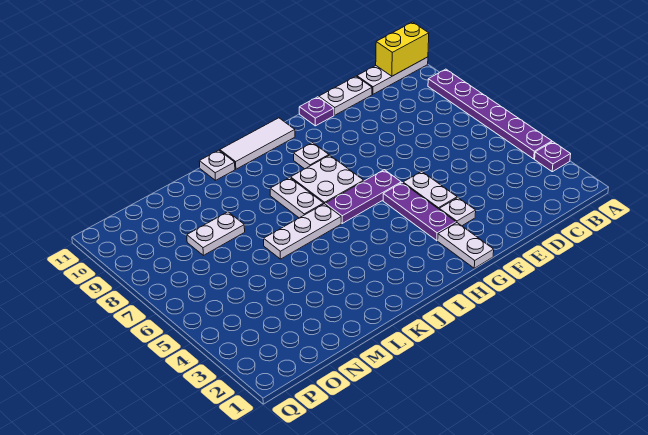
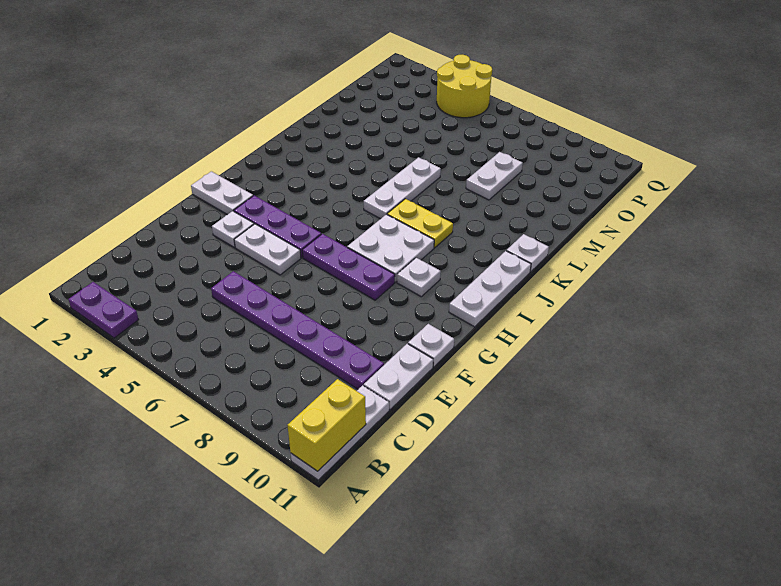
purple plate A3 level 1 -> purple plate A2:A3 level 1
purple plate A4:A9 level 1 -> purple plate D5:D10 level 1
purple plate F11 level 1 -> white plate F11 level 1
purple plate G6:I6 level 1 -> purple plate G6:G8 level 1
white tile H11:J11 level 1 -> white plate H11:J11 level 1
white plate J7:J8 level 1 -> yellow plate J7:J8 level 1
none -> yellow round brick P4:Q5 level 1

